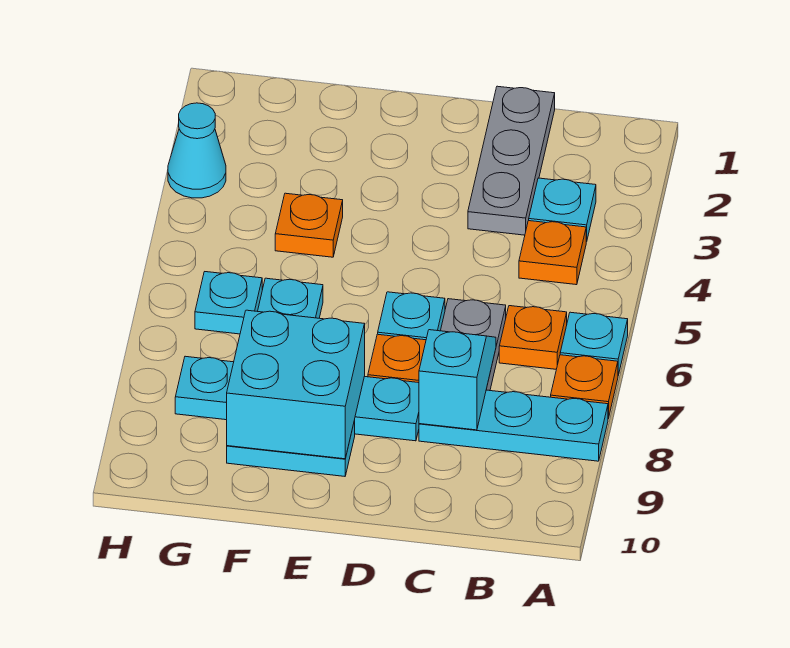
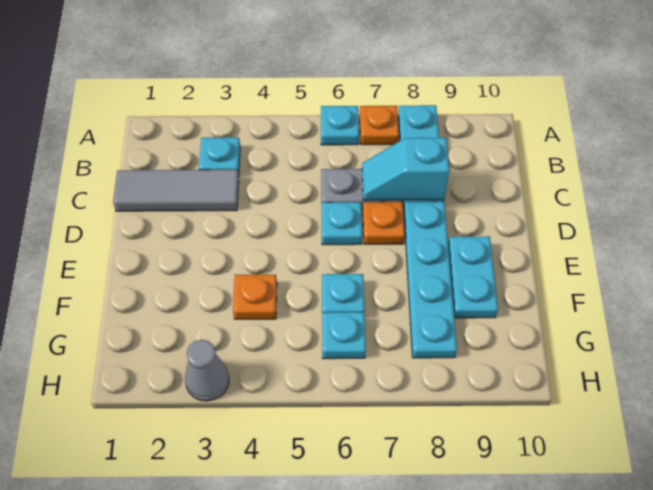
orange plate B4 level 1 -> none
orange plate B6 level 1 -> none
grey plate C1:C3 level 1 -> grey tile C1:C3 level 1
cyan brick E8:F9 level 2 -> none
cyan cone H3 level 1 -> grey cone H3 level 1

